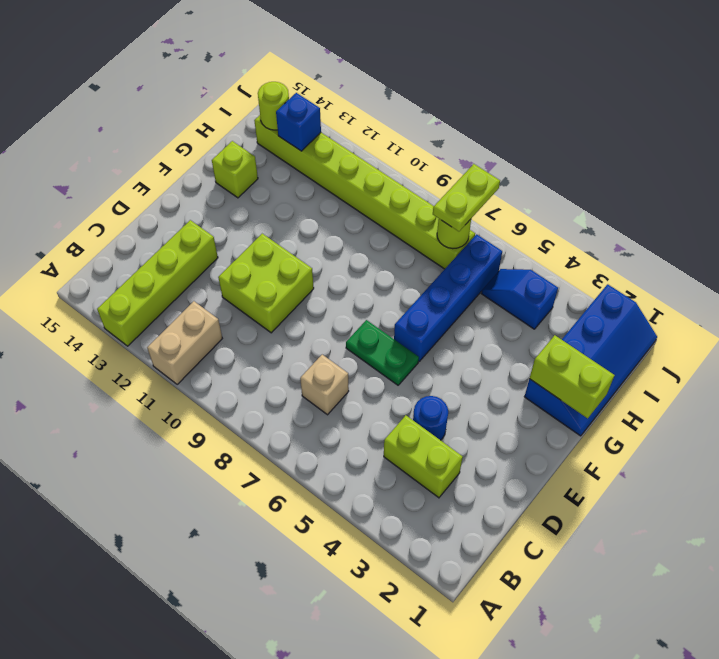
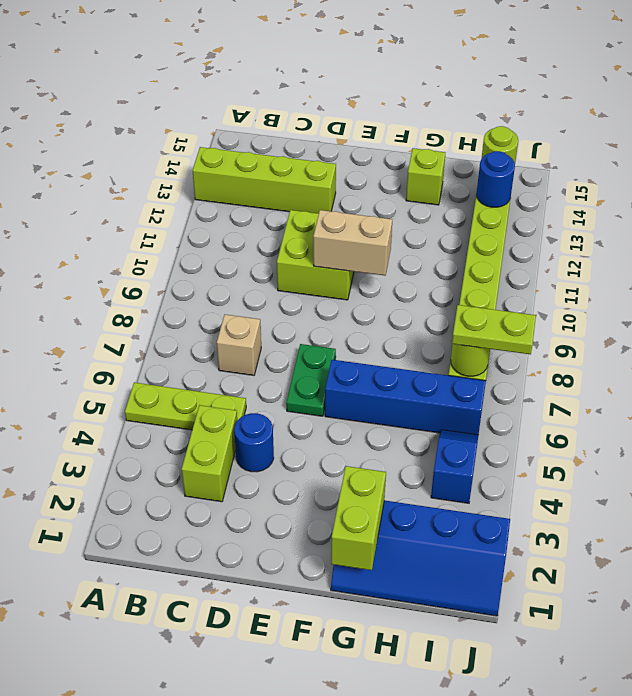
none -> lime plate A5:C5 level 1
tan brick A11:B11 level 1 -> tan brick E10:F10 level 2
blue brick I13 level 2 -> blue round brick I13 level 2

